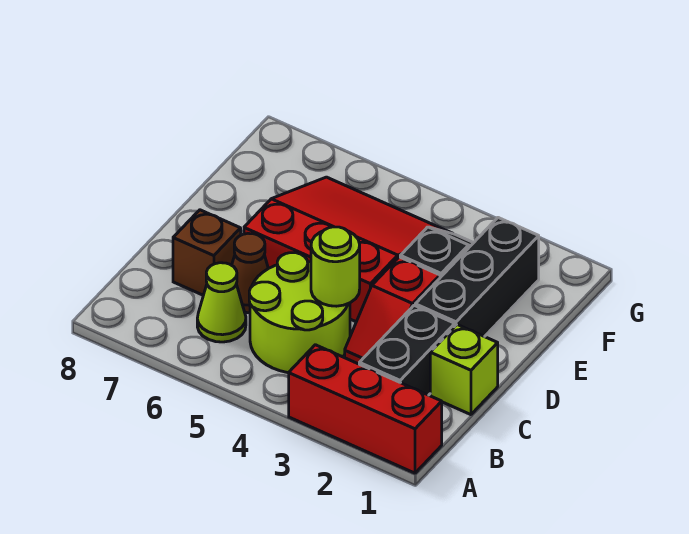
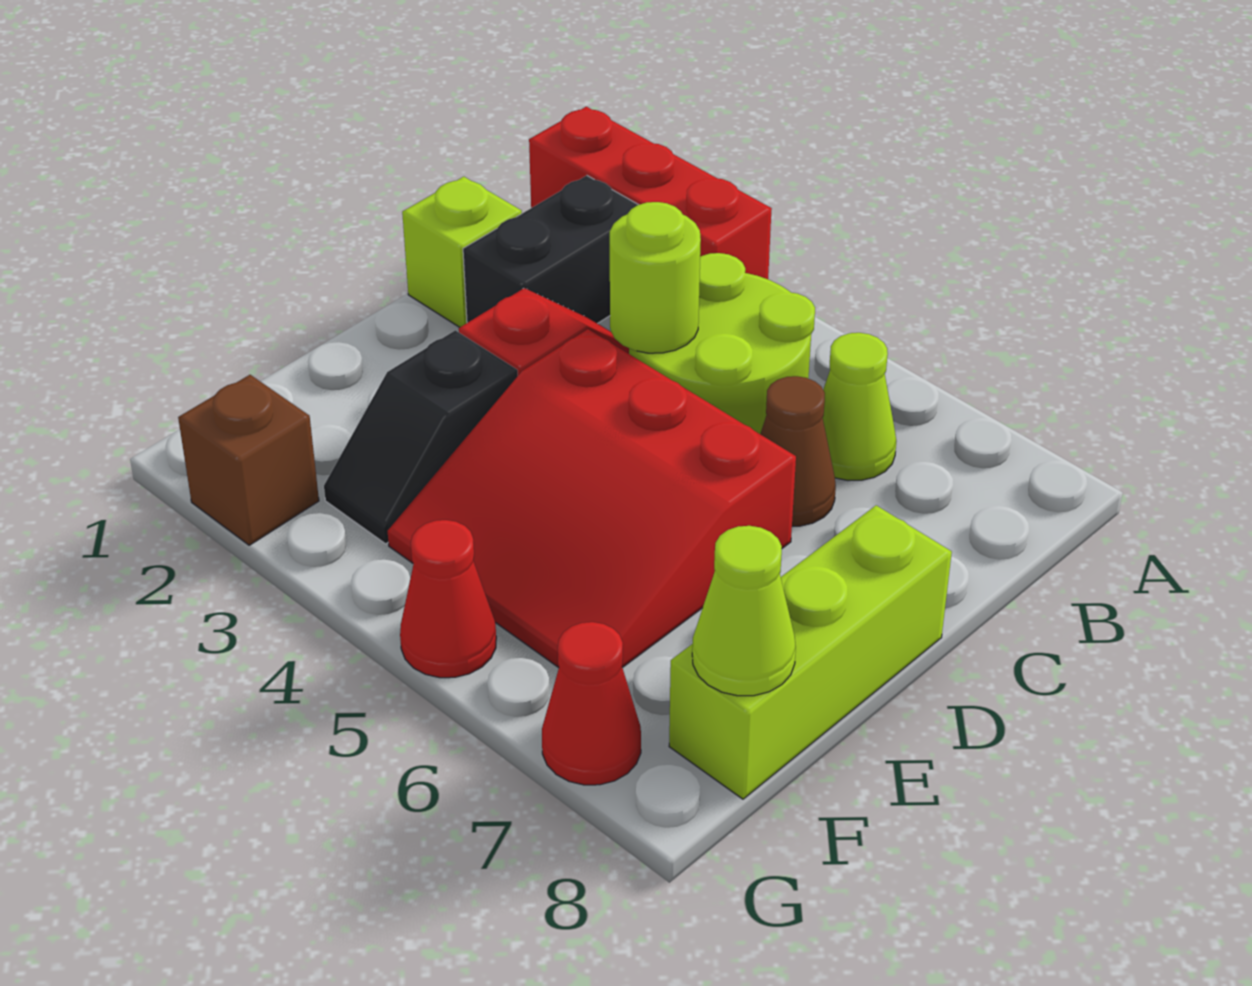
brown brick C7 level 1 -> brown brick G2 level 1
black brick D2:F2 level 1 -> none
none -> lime brick D8:F8 level 1
none -> lime cone F8 level 2
none -> red cone G5 level 1
none -> red cone G7 level 1

